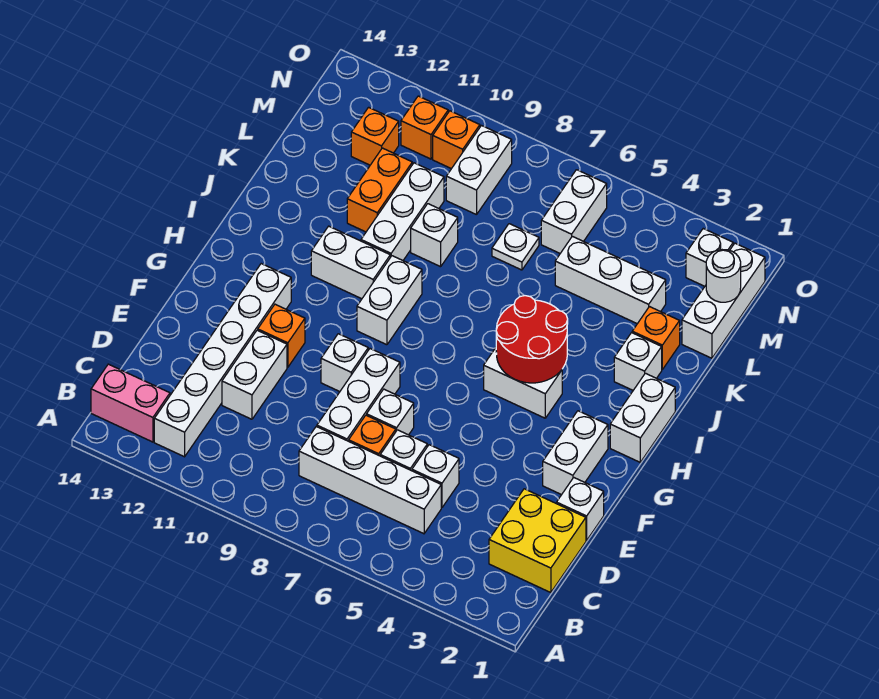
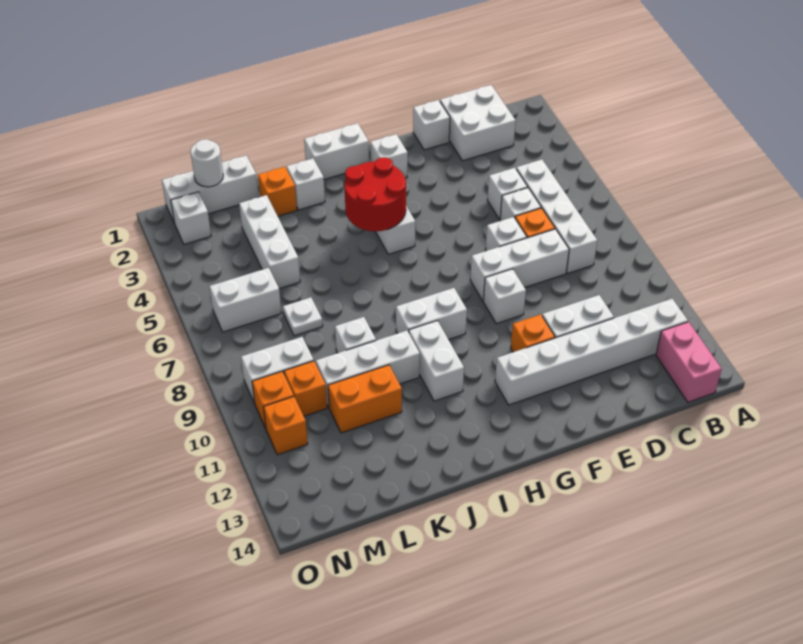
yellow brick C1:D2 level 1 -> white brick C1:D2 level 1
white brick F2:G2 level 1 -> white brick G2 level 1
orange brick M12 level 1 -> orange brick M10 level 1

